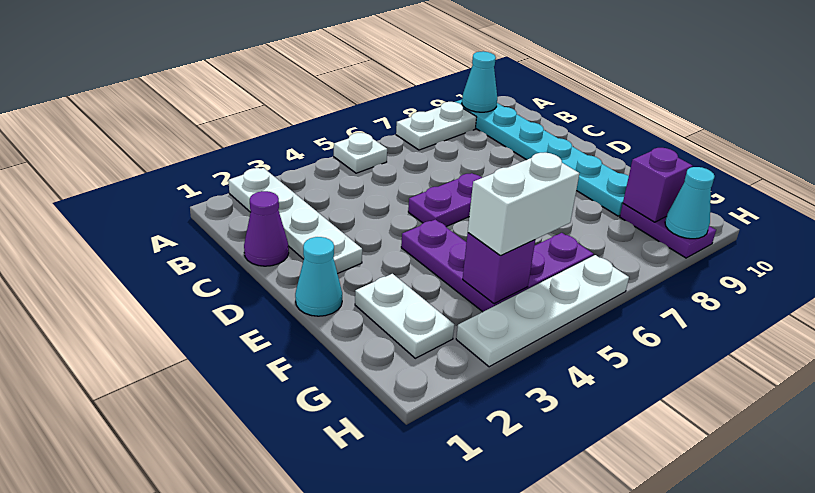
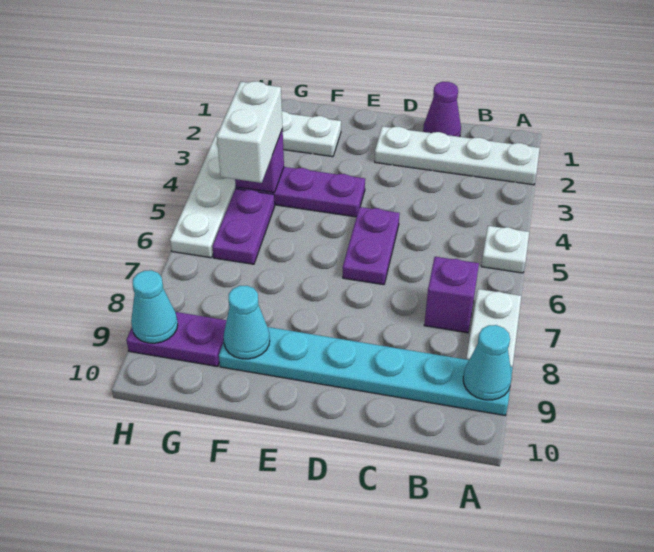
cyan cone E1 level 1 -> cyan cone F9 level 2
purple brick G9 level 2 -> purple brick B7 level 1

